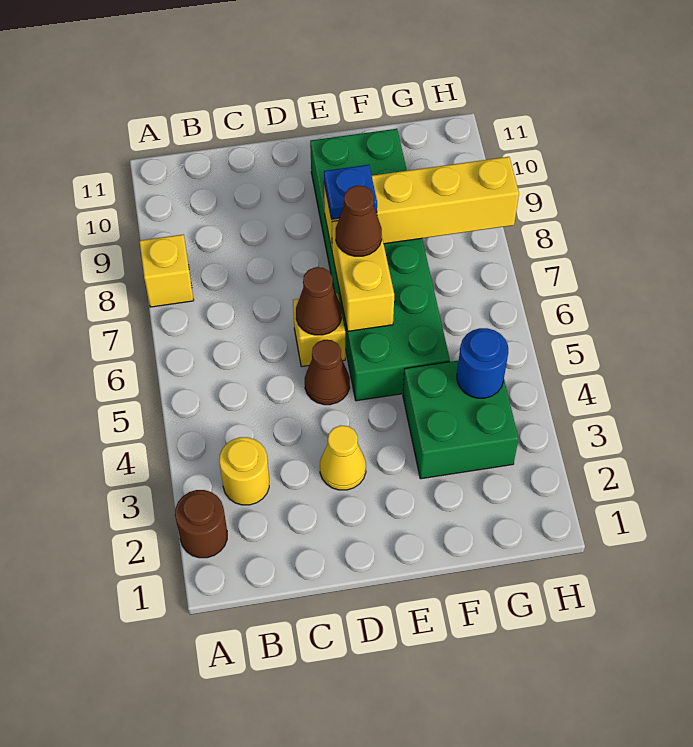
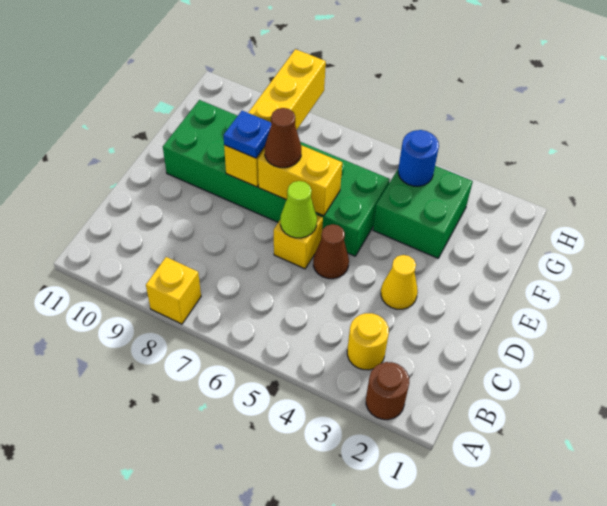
brown cone D6 level 2 -> lime cone D6 level 2

